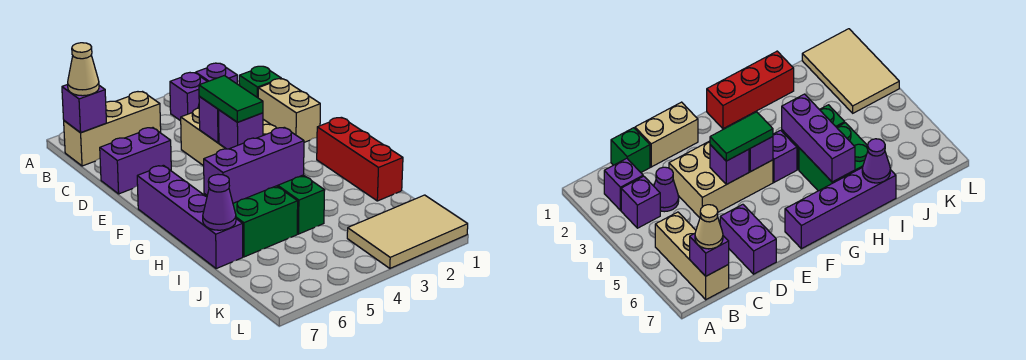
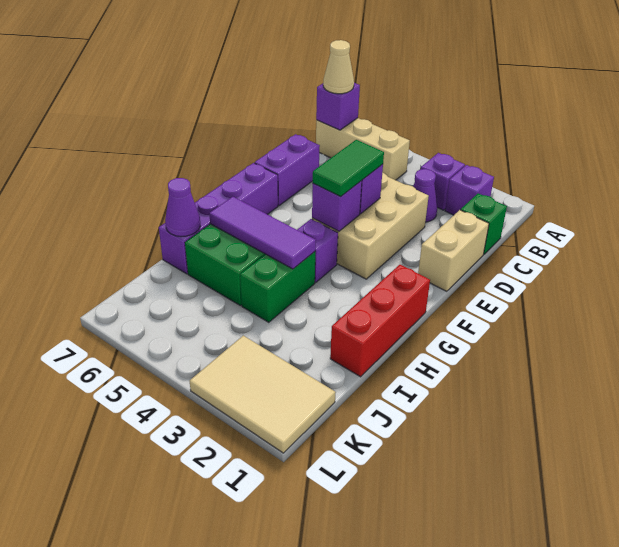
purple brick D6:D7 level 1 -> purple brick D7:E7 level 1
purple brick H4:H6 level 2 -> purple tile H4:H6 level 2

